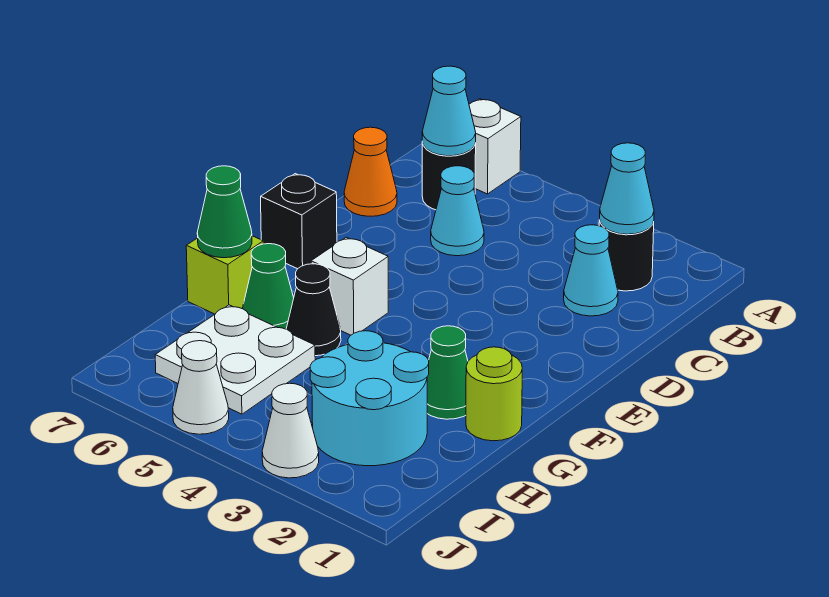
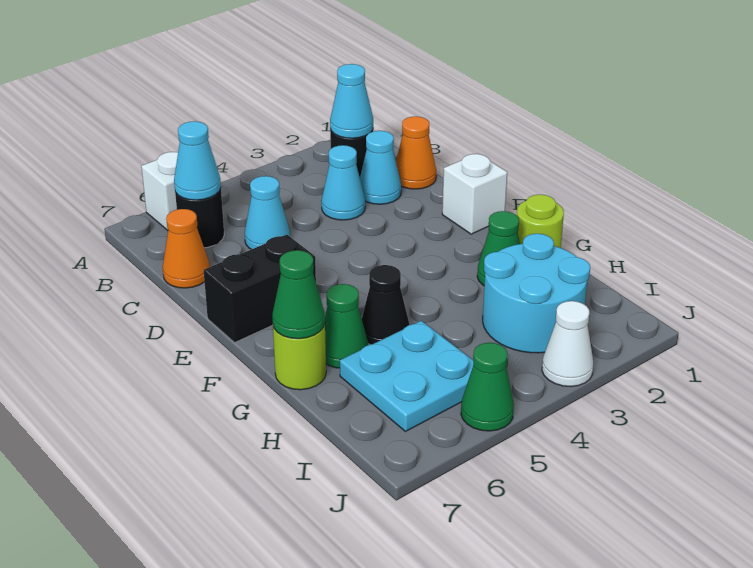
none -> orange cone C1 level 1
none -> cyan cone C3 level 1
black brick E7 level 1 -> black brick E6:E7 level 1
white brick F5 level 1 -> white brick E1 level 1
lime brick G7 level 1 -> lime round brick G7 level 1
white plate H5:I6 level 1 -> cyan plate H5:I6 level 1
white cone J5 level 1 -> green cone J5 level 1

